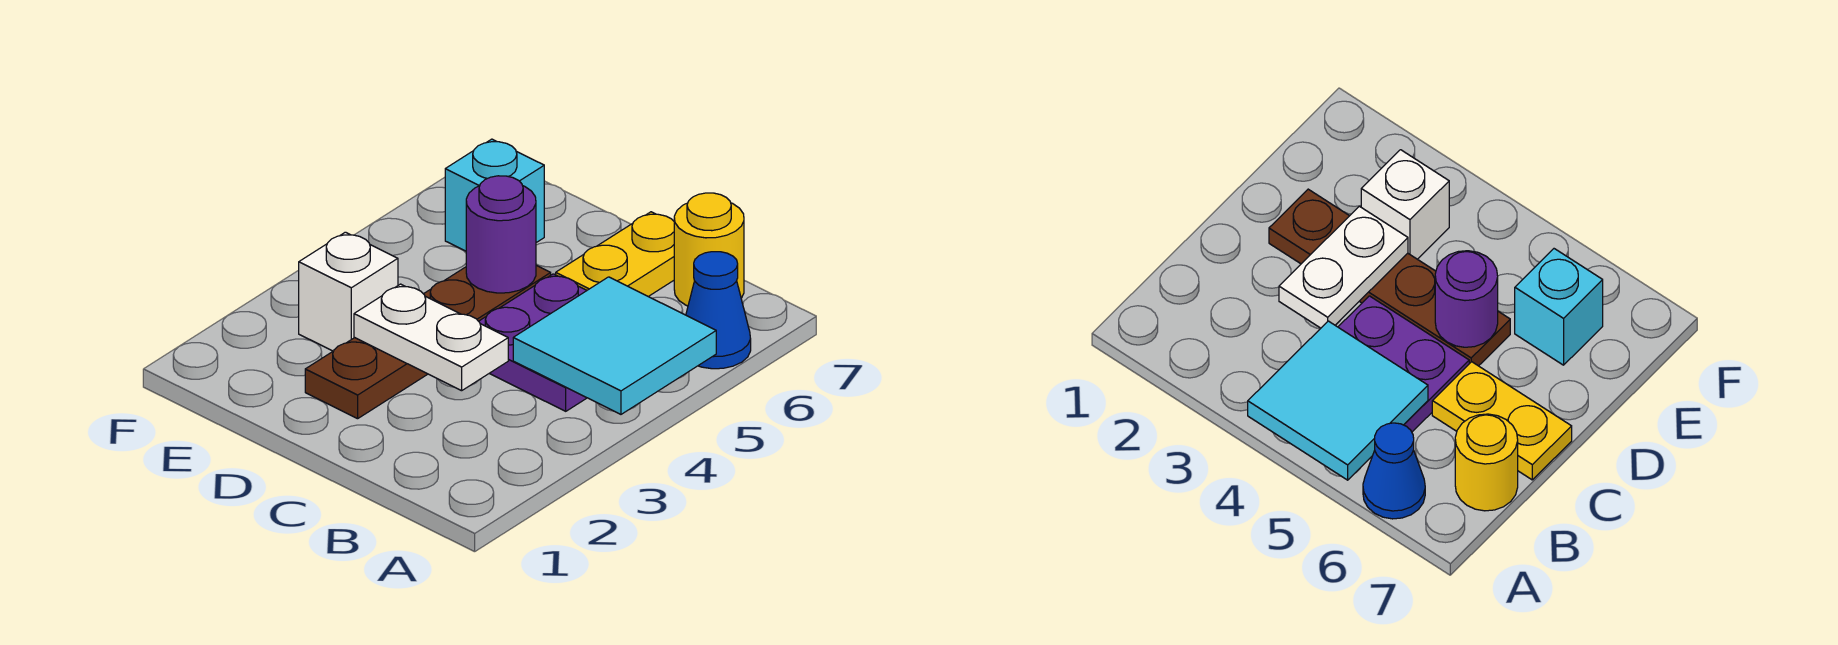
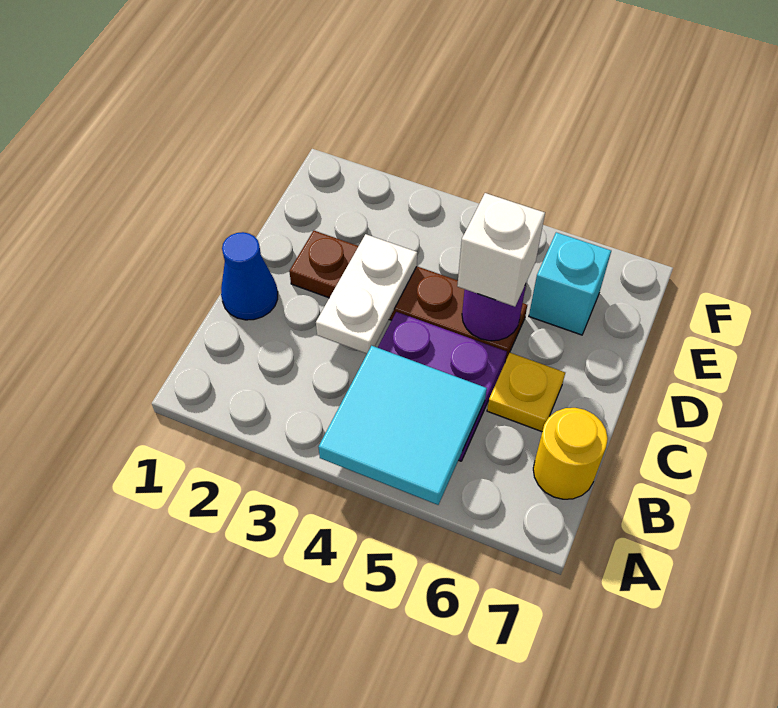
blue cone A6 level 1 -> blue cone C1 level 1
yellow plate C6:C7 level 1 -> yellow plate C6 level 1
white brick E3 level 1 -> white brick D5 level 3

